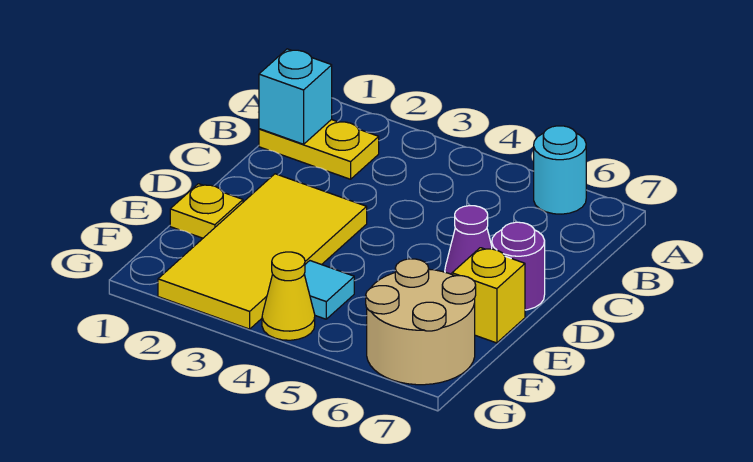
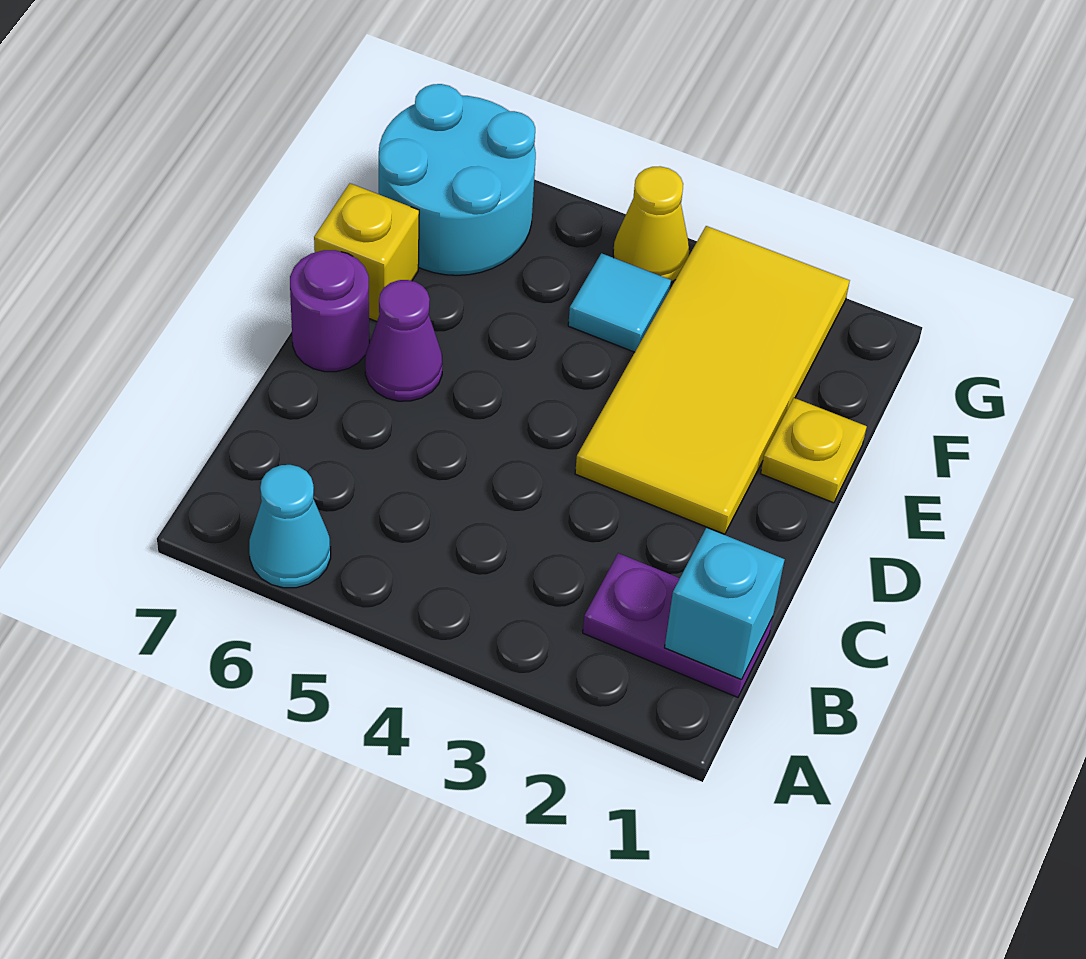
cyan round brick A6 level 1 -> cyan cone A6 level 1
yellow plate B1:B2 level 1 -> purple plate B1:B2 level 1
tan round brick F6:G7 level 1 -> cyan round brick F6:G7 level 1

